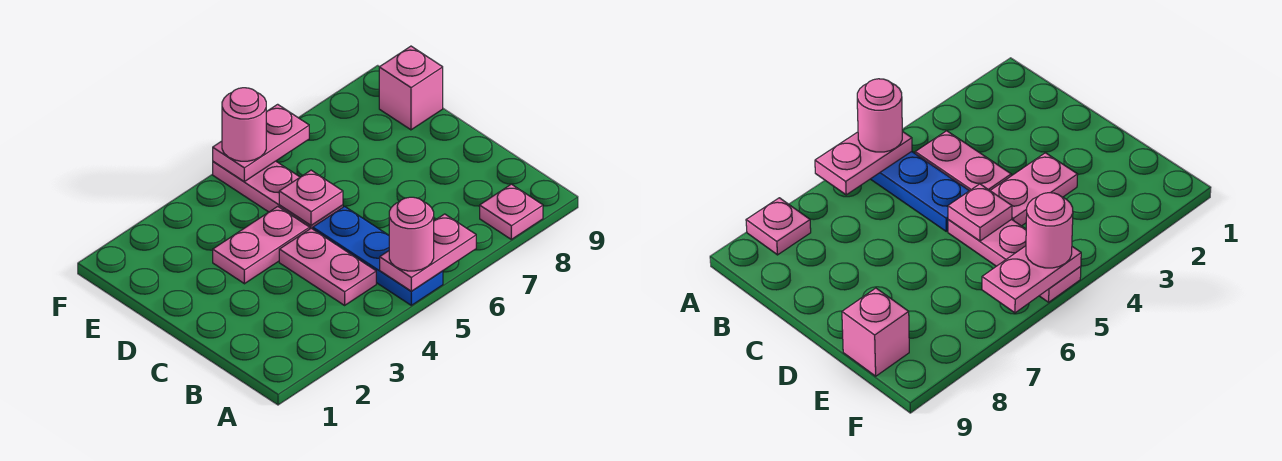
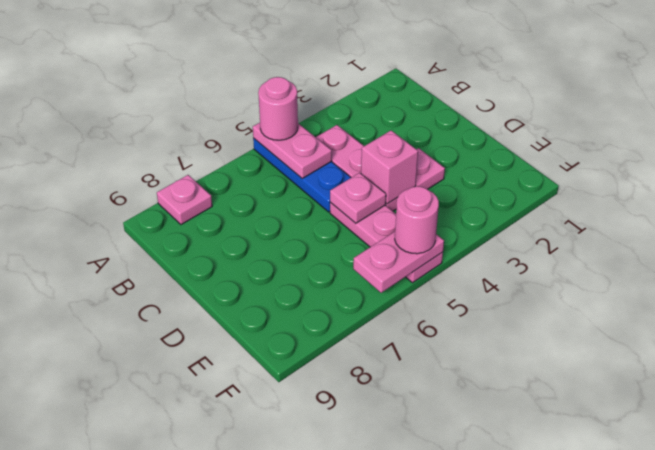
pink plate A5:A6 level 2 -> pink plate A5:B5 level 2
pink brick E9 level 1 -> pink brick D4 level 2

